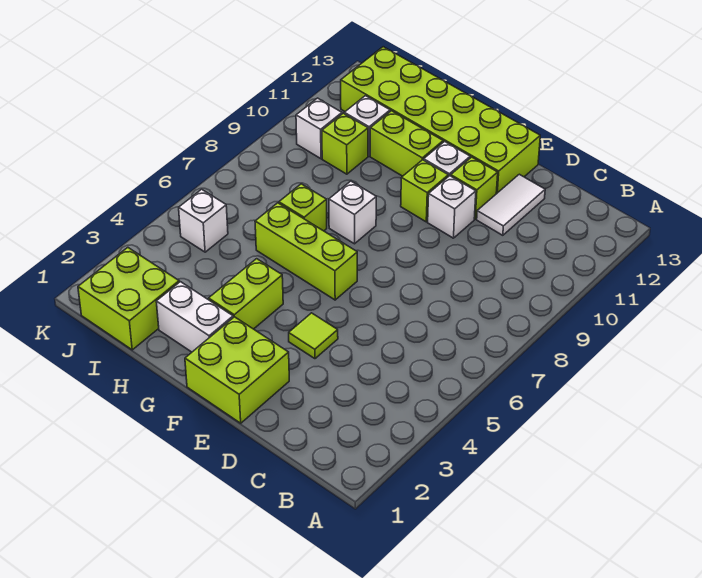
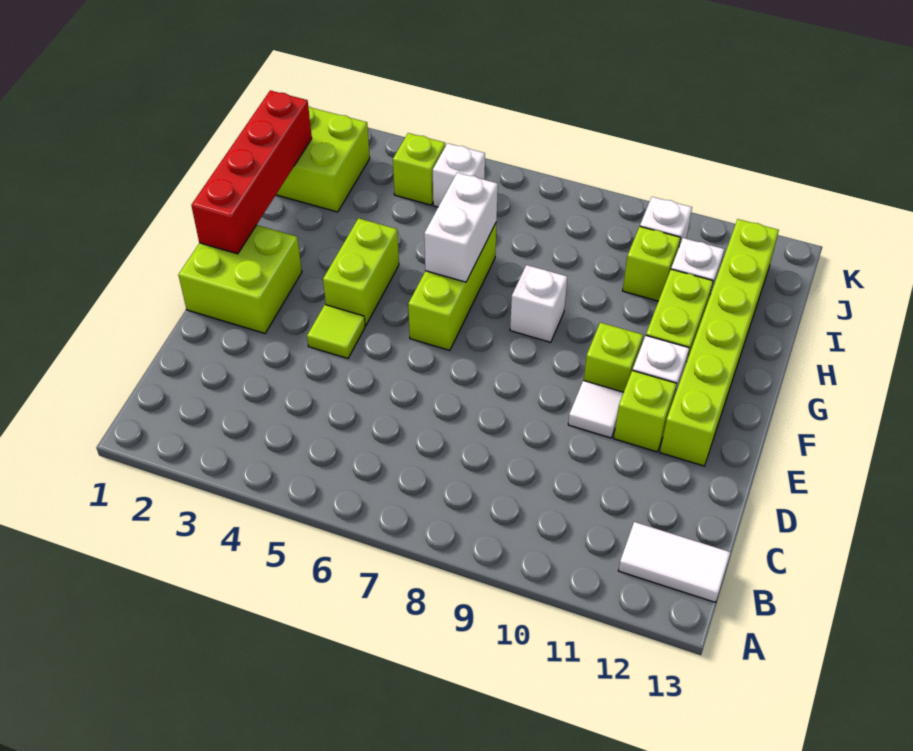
white tile D11:D12 level 1 -> white tile B12:B13 level 1
white brick E10 level 1 -> white tile E10 level 1
lime brick E12:J13 level 1 -> lime brick E12:J12 level 1
none -> red brick F1:I1 level 2
white brick G2:H2 level 1 -> white brick G6:H6 level 2
lime brick G3:G4 level 1 -> lime brick F4:G4 level 1
lime brick H7 level 1 -> lime brick J4 level 1

